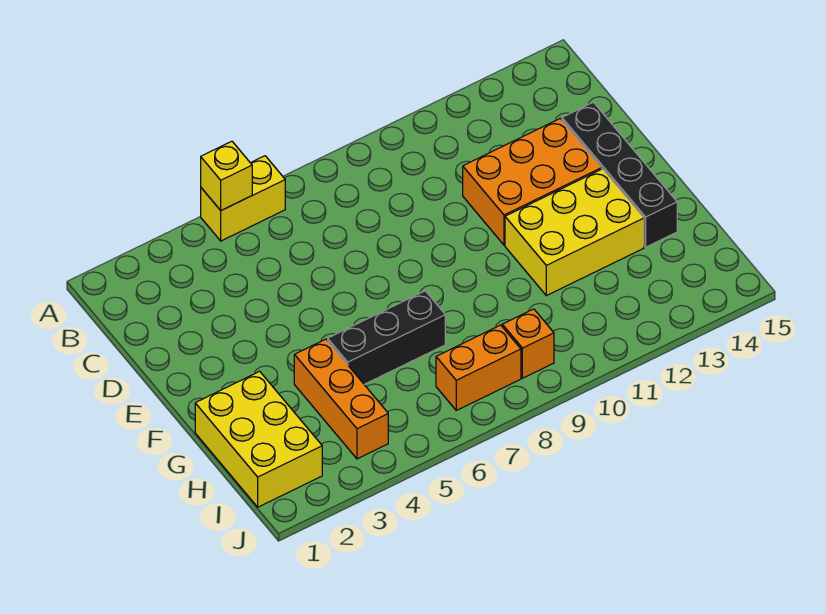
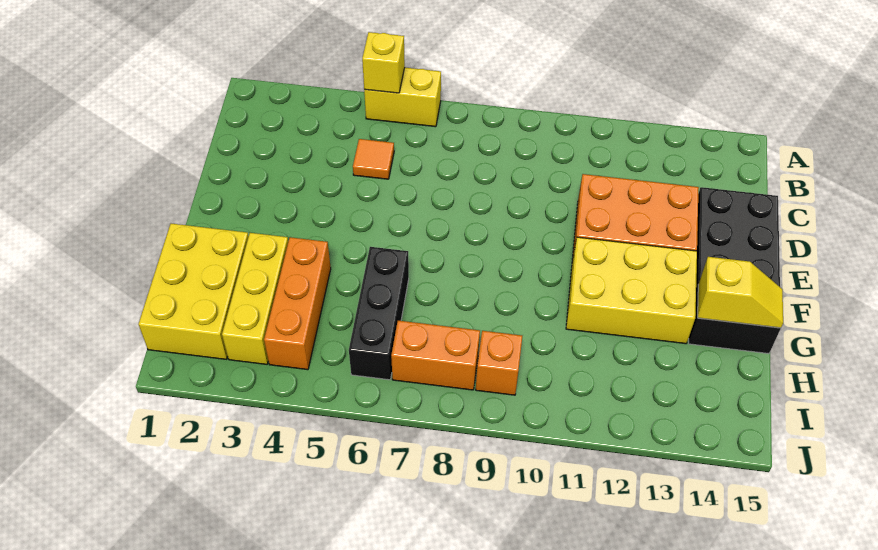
none -> orange tile C5 level 1
black brick D14:G14 level 1 -> black brick D14:G15 level 1
none -> yellow brick G3:I3 level 1
black brick G5:G7 level 1 -> black brick G6:I6 level 1
none -> yellow slope G14:G15 level 2 top 14

